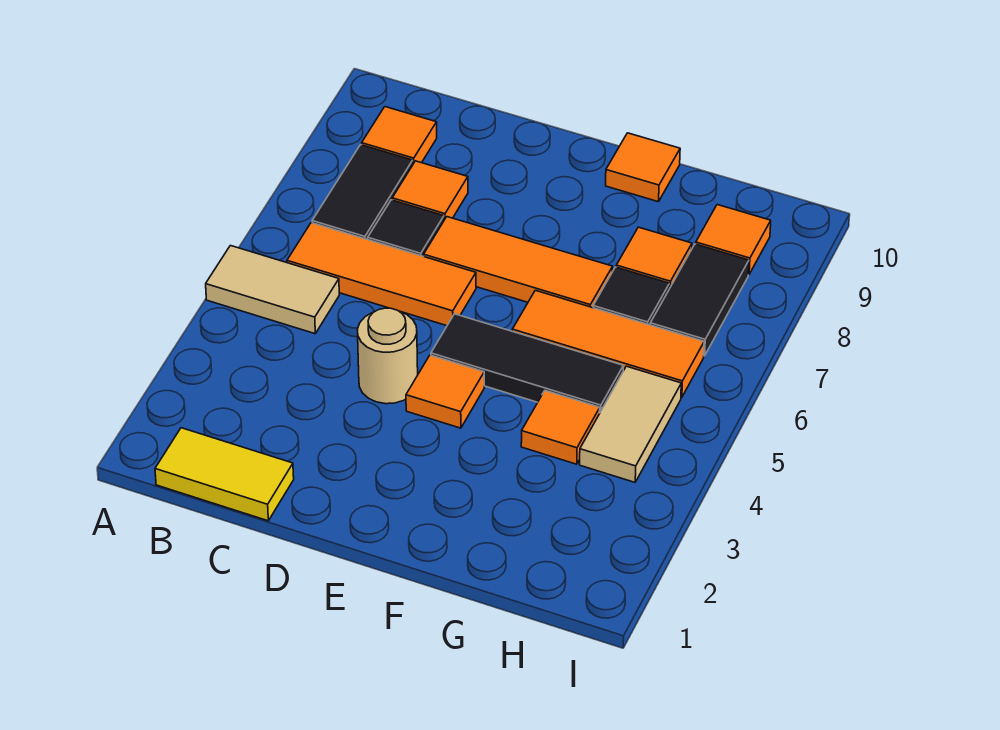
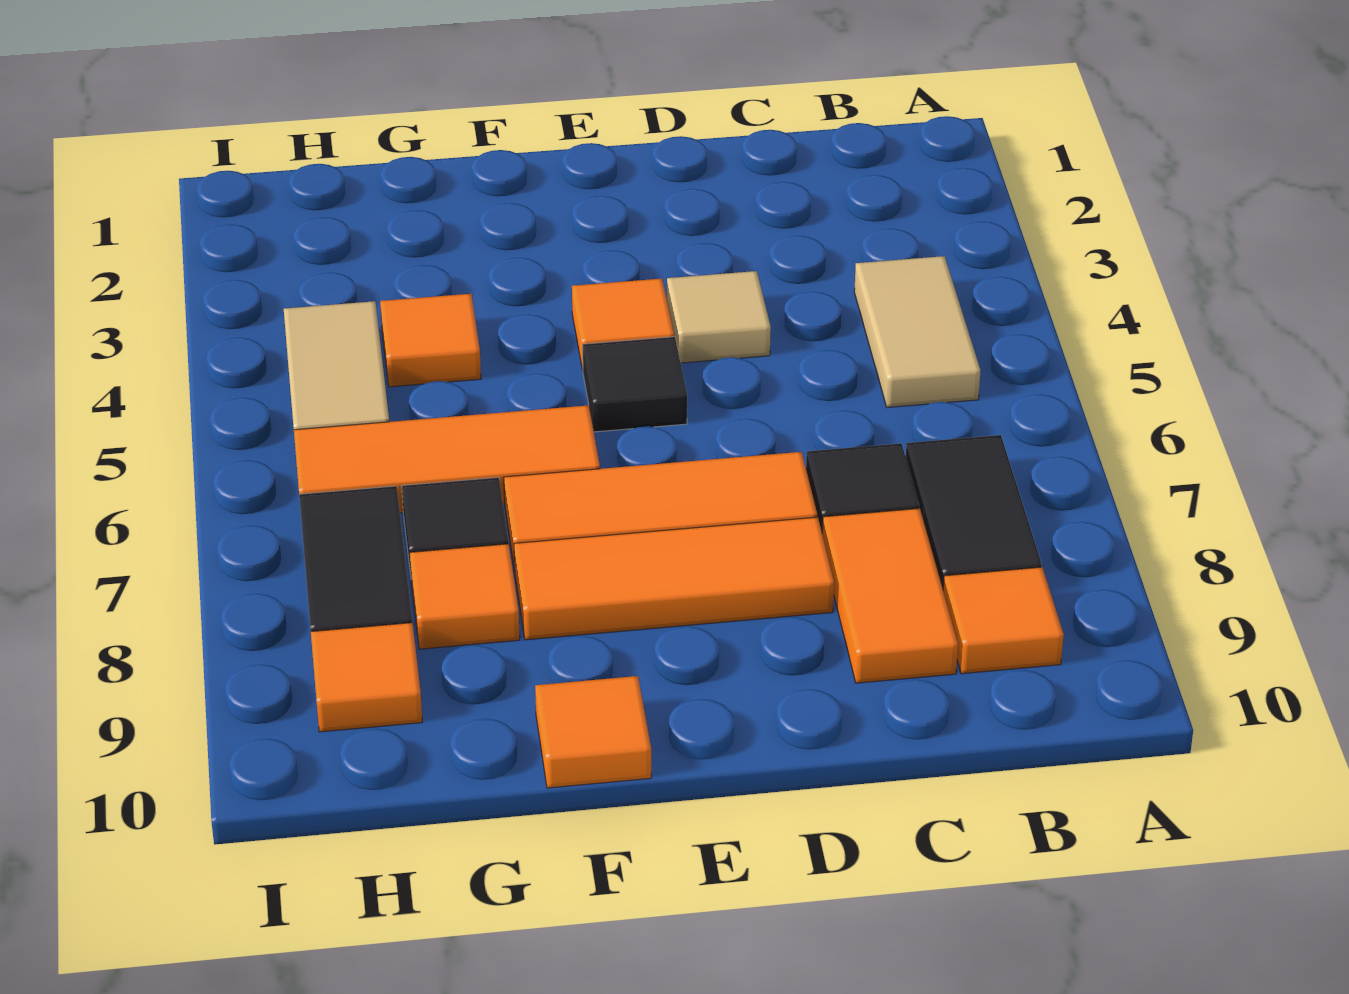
tan tile A5:B5 level 1 -> tan tile B4:B5 level 1
yellow tile B1:C1 level 1 -> none
orange tile B6:D6 level 1 -> orange tile D8:F8 level 1
orange tile C8 level 1 -> orange tile C8:C9 level 1
tan round brick D4 level 1 -> tan tile D4 level 1
black tile E5:G5 level 1 -> black tile E5 level 1

